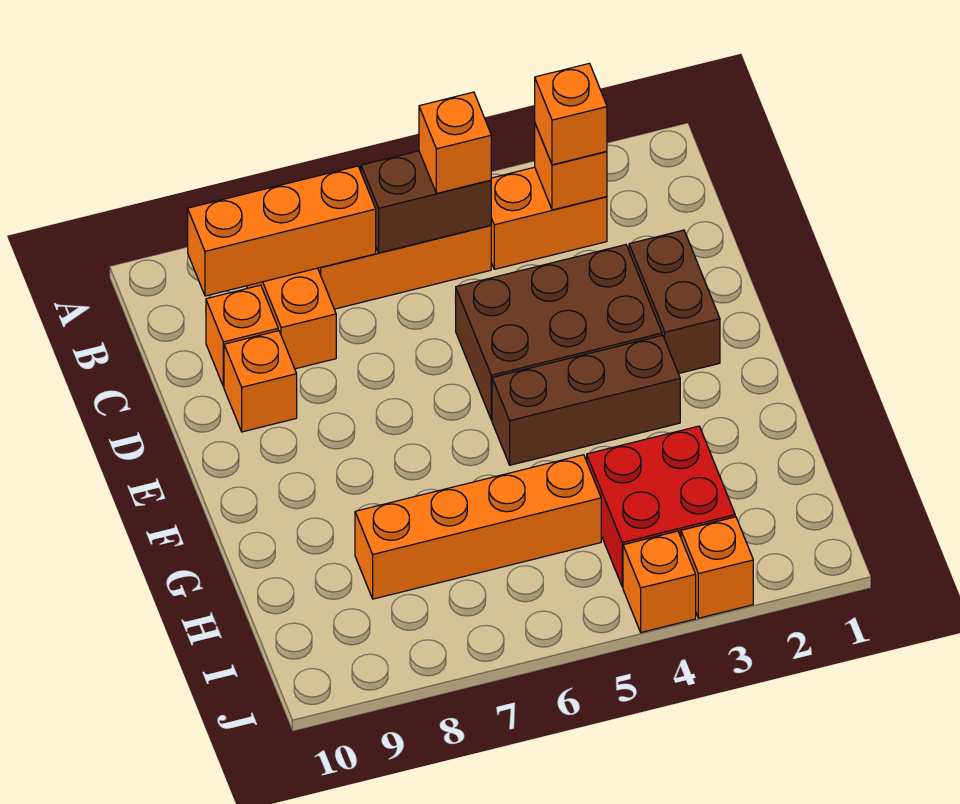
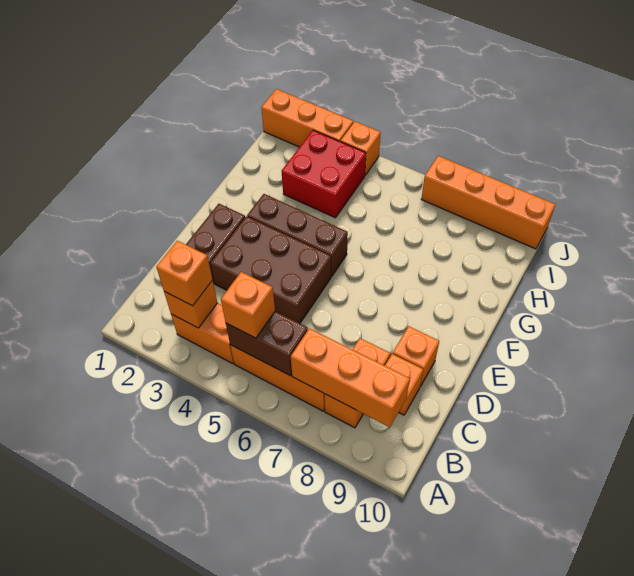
orange brick H5:H8 level 1 -> orange brick J7:J10 level 1
orange brick J3 level 1 -> orange brick J1:J3 level 1

